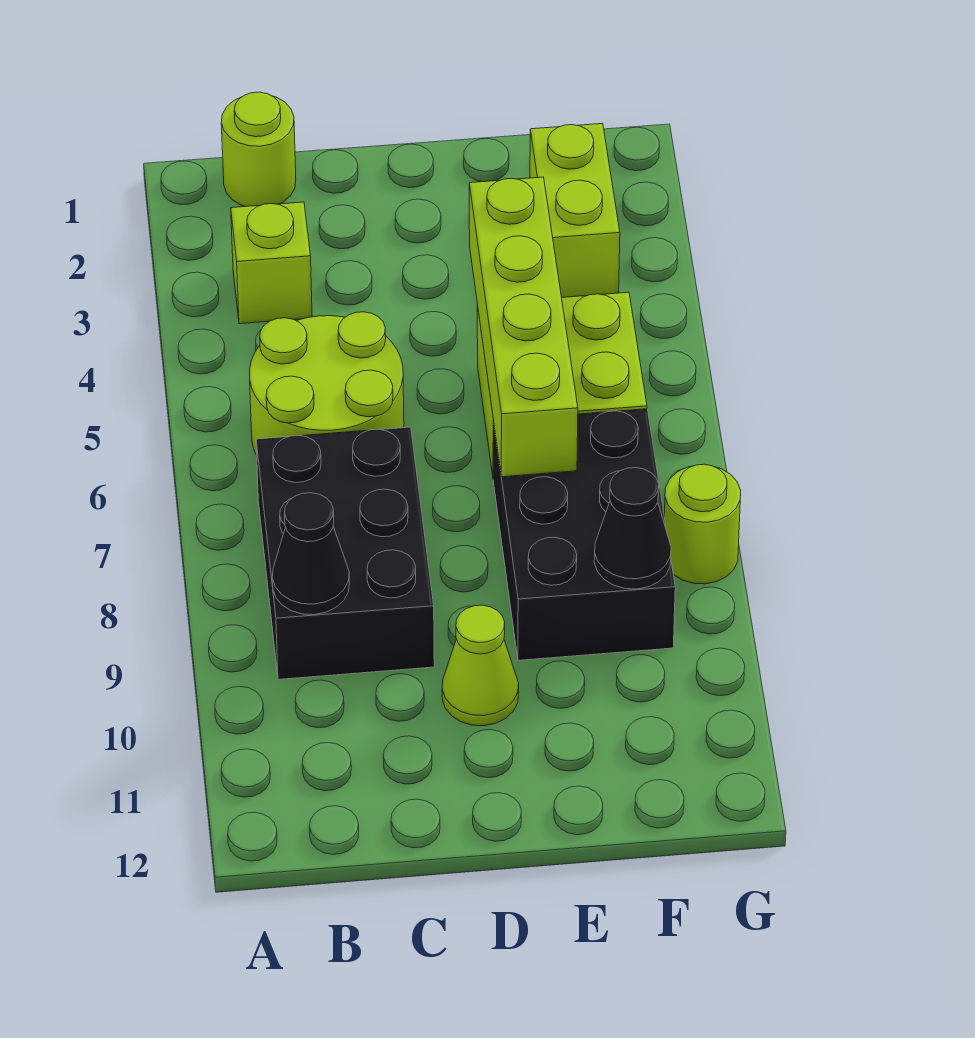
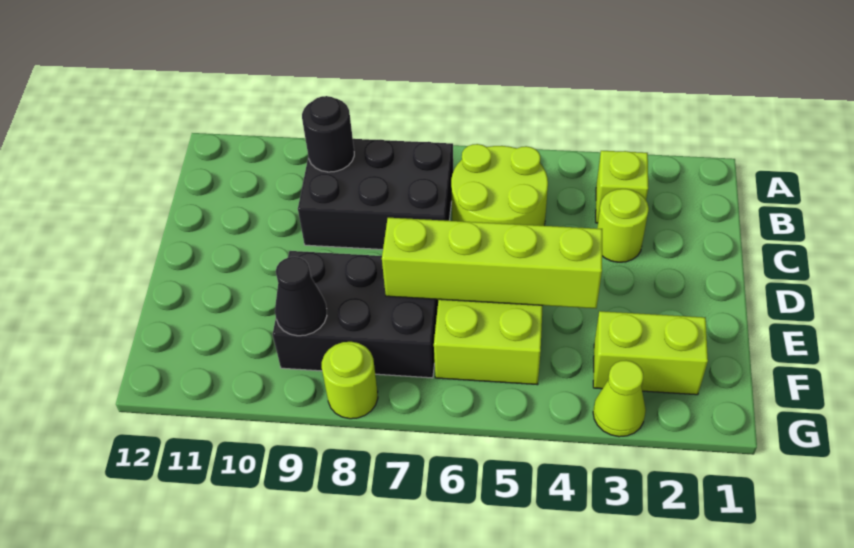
lime round brick B1 level 1 -> lime round brick C3 level 1
black cone B9 level 2 -> black round brick B9 level 2
lime cone D10 level 1 -> lime cone G3 level 1

